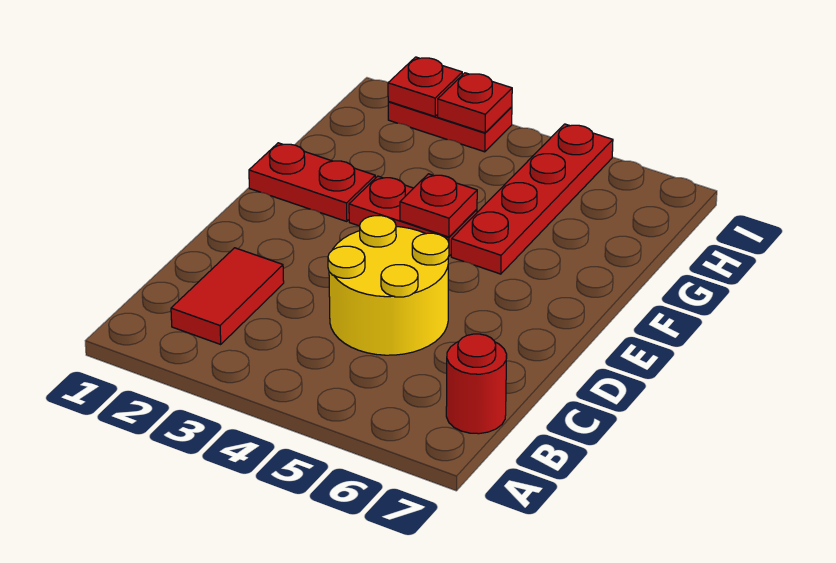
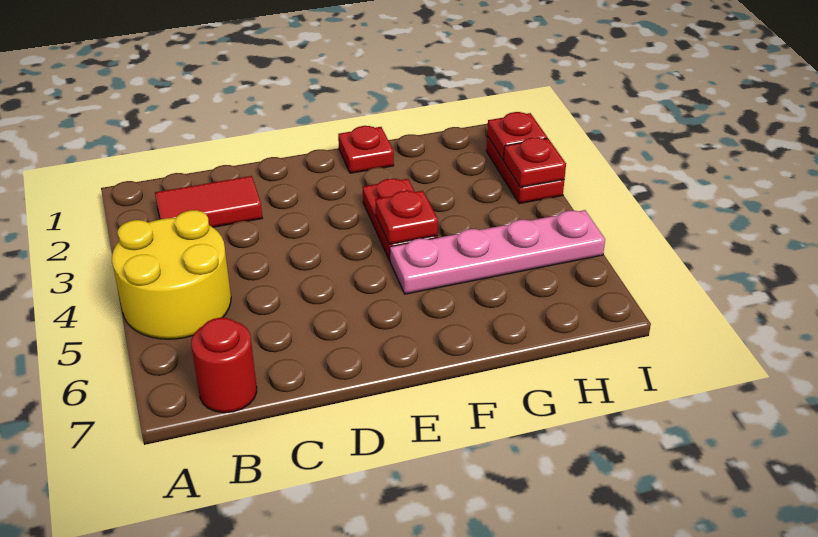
yellow round brick C4:D5 level 1 -> yellow round brick A4:B5 level 1
red plate F1:F2 level 1 -> red plate F1 level 1
red plate F5:I5 level 1 -> pink plate F5:I5 level 1

